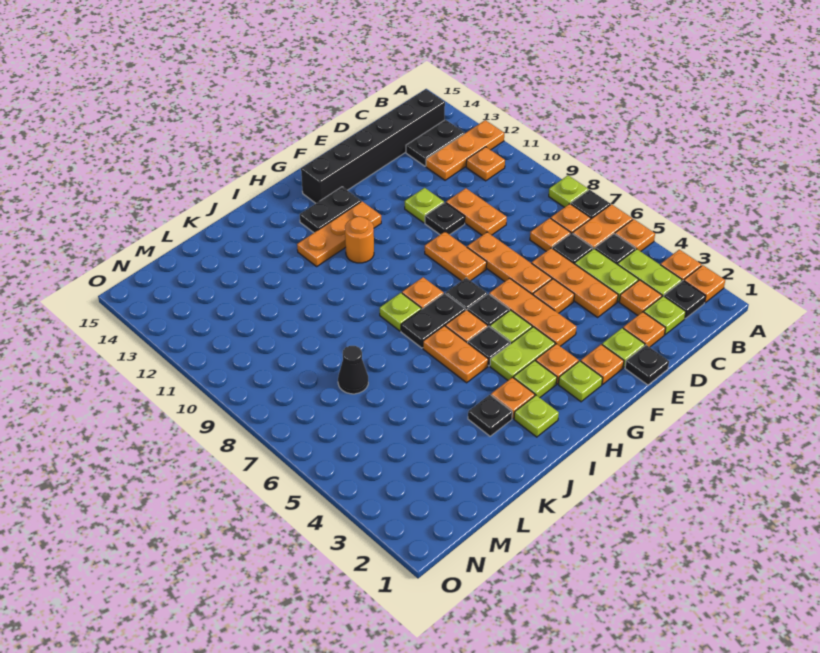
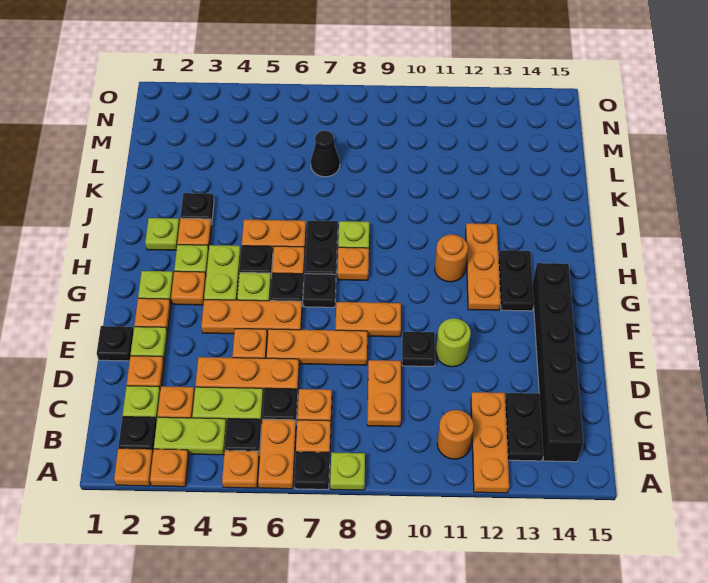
orange plate B11 level 1 -> orange round brick B11 level 1
orange plate D9:D10 level 1 -> orange plate C9:D9 level 1
lime plate E11 level 1 -> lime round brick E11 level 1

